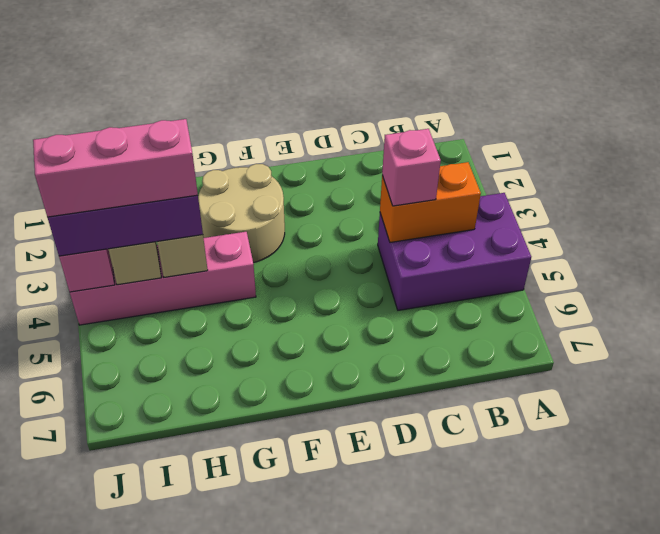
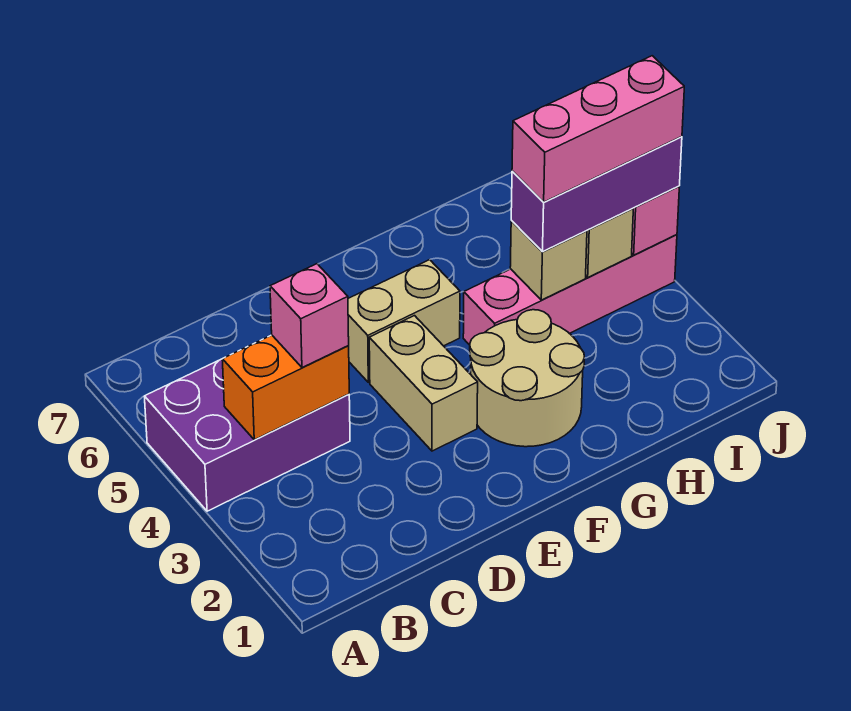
none -> tan brick E3:E4 level 1
none -> tan brick E5:F5 level 1

